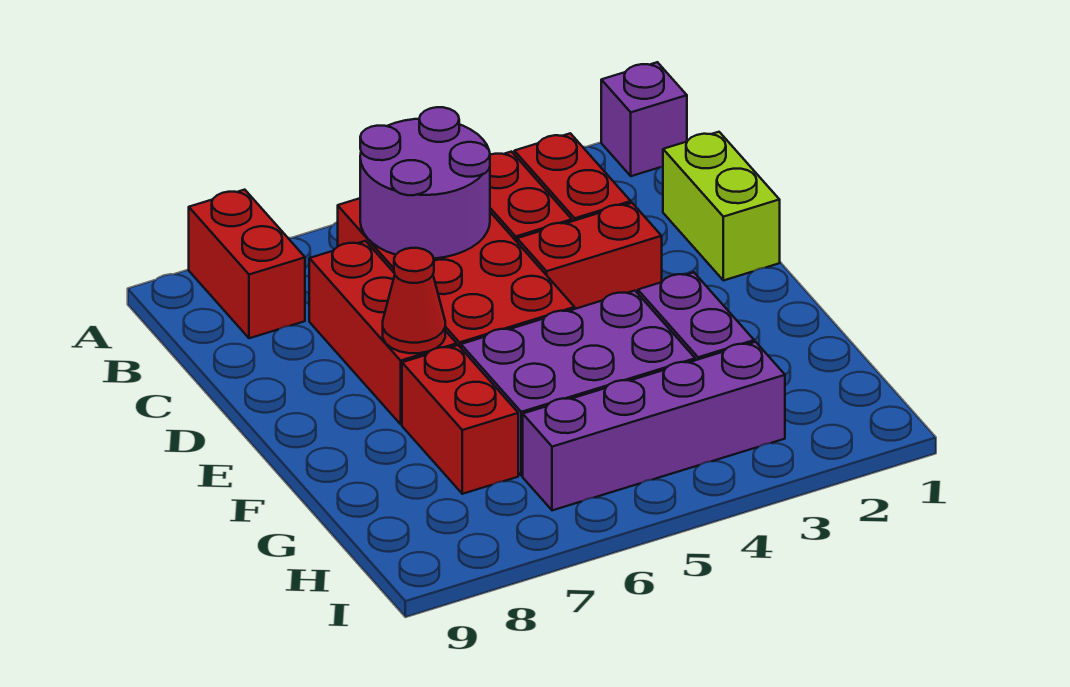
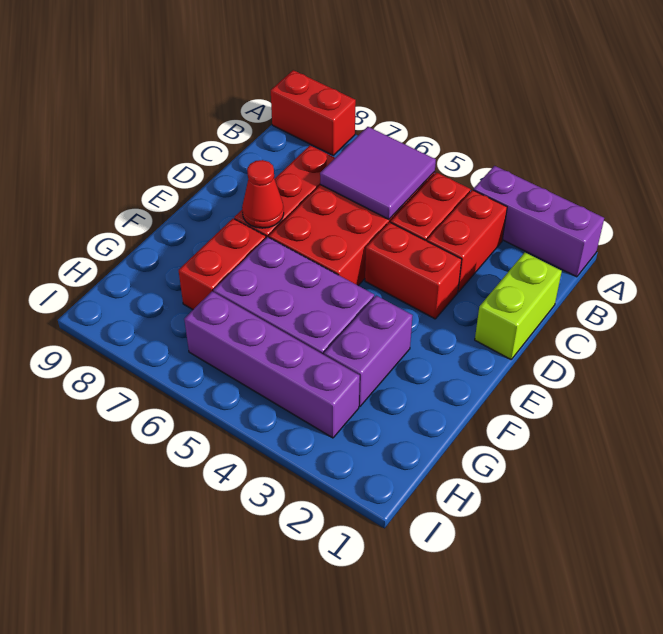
purple brick A1 level 1 -> purple brick A1:A3 level 1
red brick A8:B8 level 1 -> red brick A8:A9 level 1
purple round brick B5:C6 level 2 -> purple tile B5:C6 level 2

